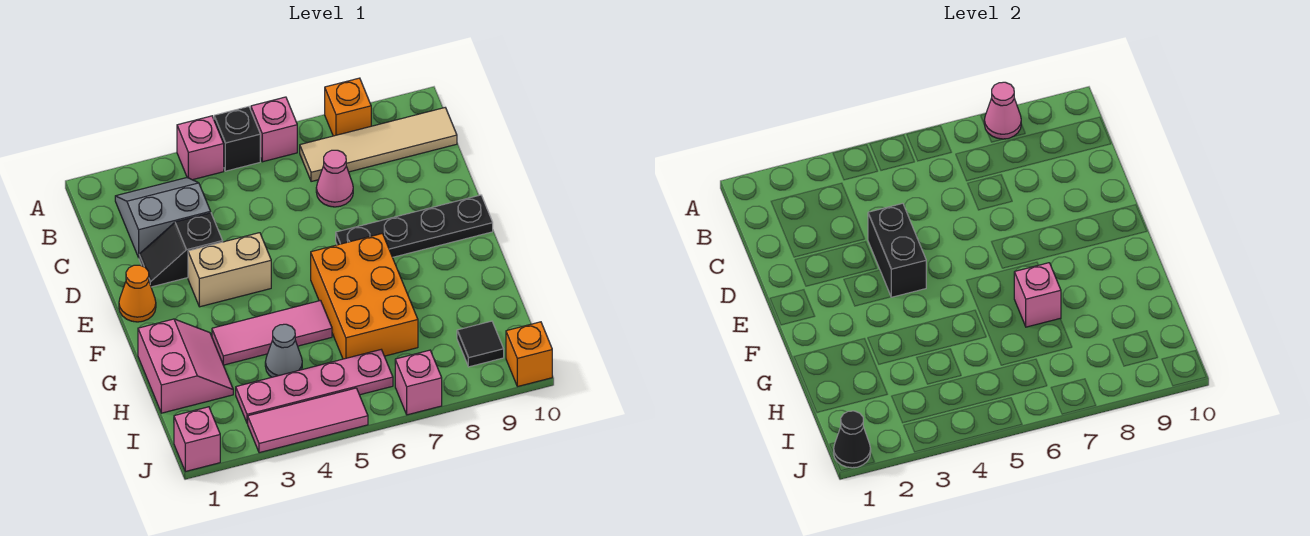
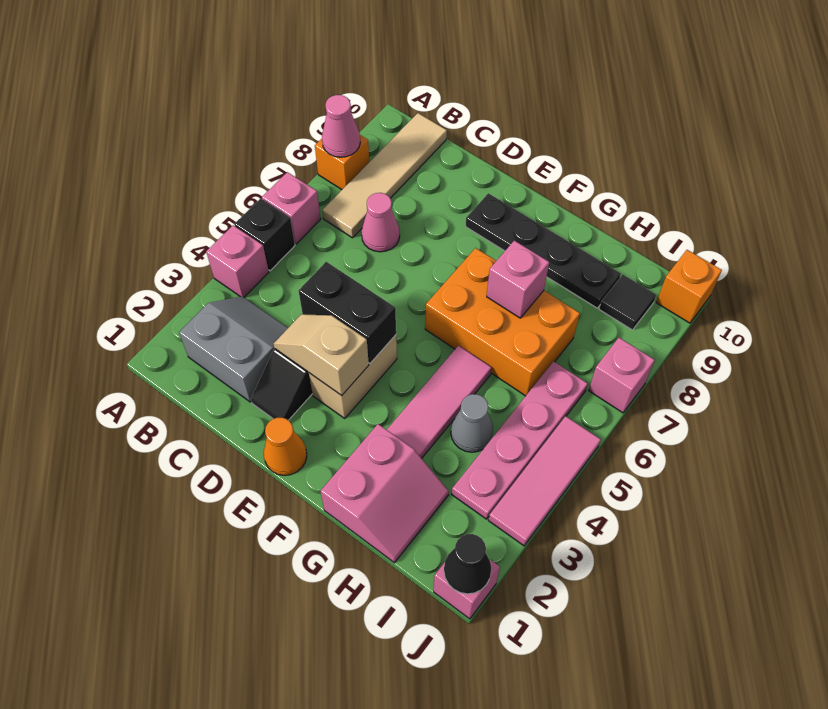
grey slope B2:C3 level 1 top C -> grey slope B2:C3 level 1 top 2
none -> tan slope D3:E3 level 2 top E
black plate E7:E10 level 1 -> black plate E9:H9 level 1
pink slope G1:H2 level 1 top 1 -> pink slope G1:H2 level 1 top G

